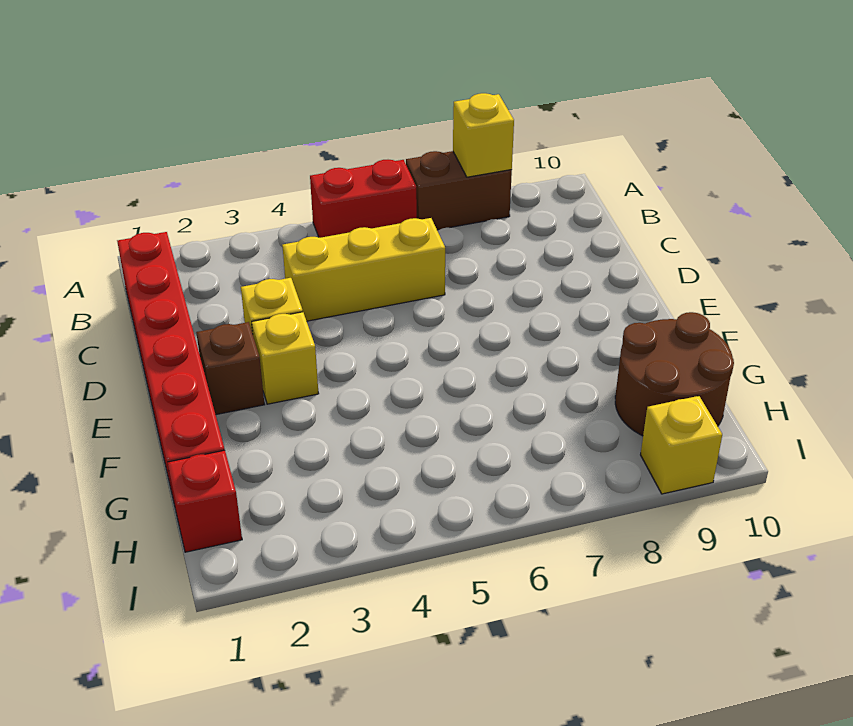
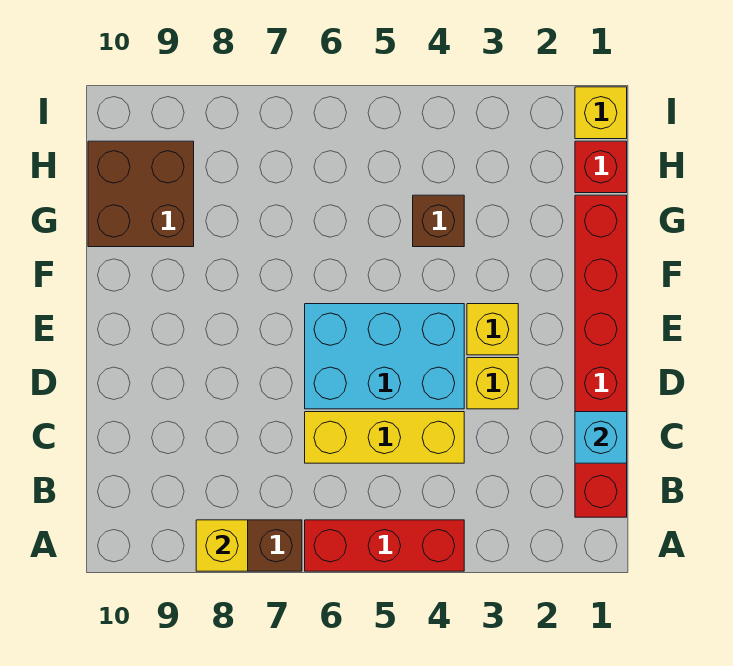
red brick A5:A6 level 1 -> red brick A4:A6 level 1
none -> cyan brick C1 level 2
none -> cyan brick D4:E6 level 1
brown brick E2 level 1 -> brown brick G4 level 1
brown round brick G9:H10 level 1 -> brown brick G9:H10 level 1
yellow brick I9 level 1 -> yellow brick I1 level 1

